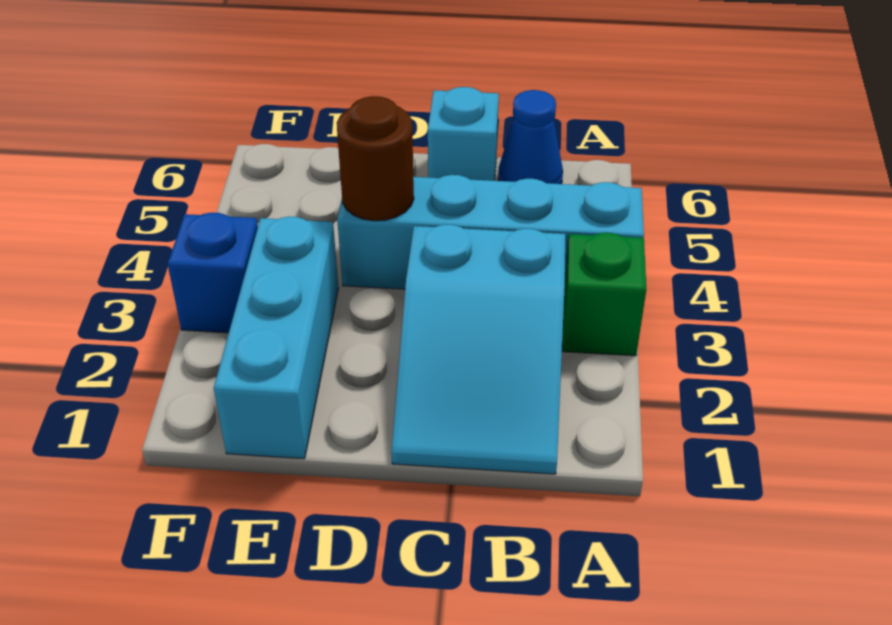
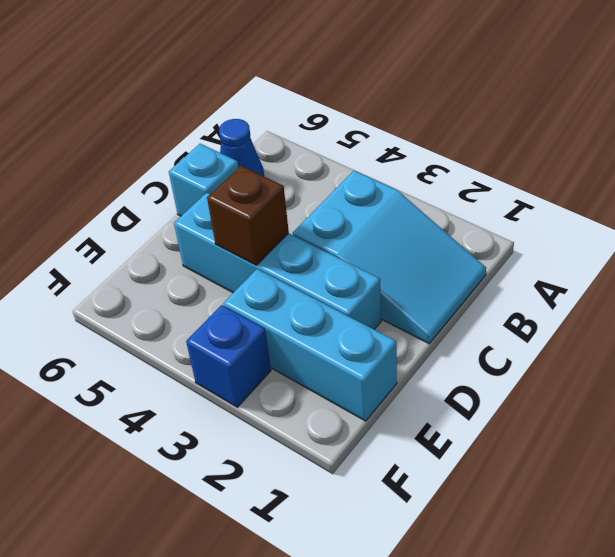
green brick A3 level 1 -> none
cyan brick A4:D4 level 1 -> cyan brick D2:D5 level 1
brown round brick D4 level 2 -> brown brick D4 level 2

